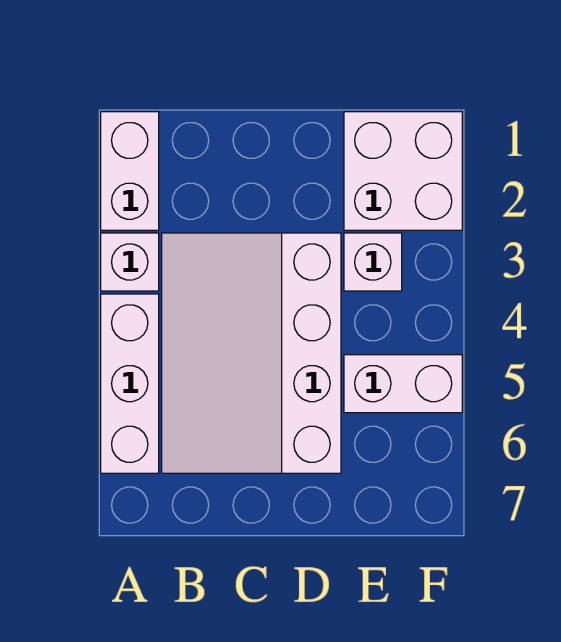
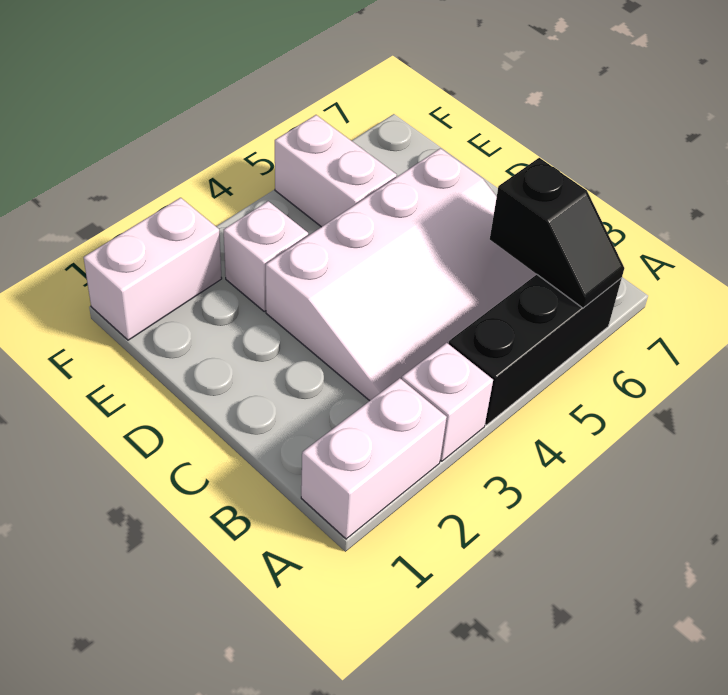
white brick A4:A6 level 1 -> black brick A4:A6 level 1
none -> black slope A6:B6 level 2 top B
white brick E1:F2 level 1 -> white brick F1:F2 level 1

